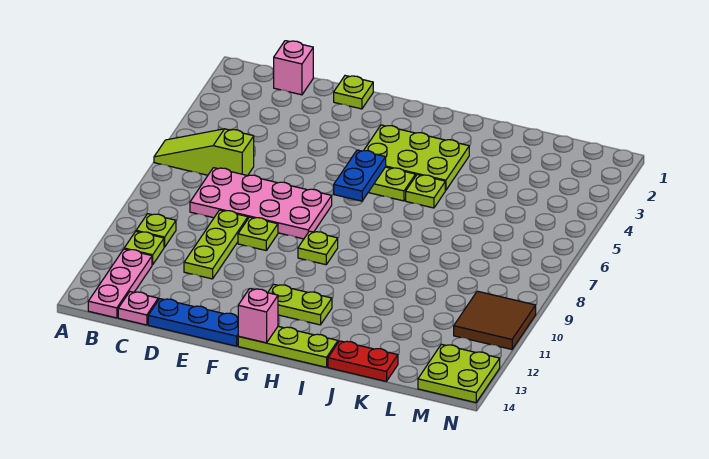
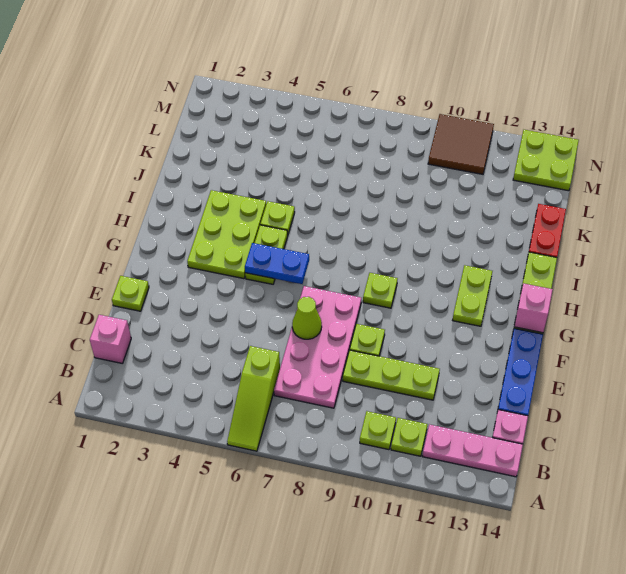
none -> lime cone E7 level 2

